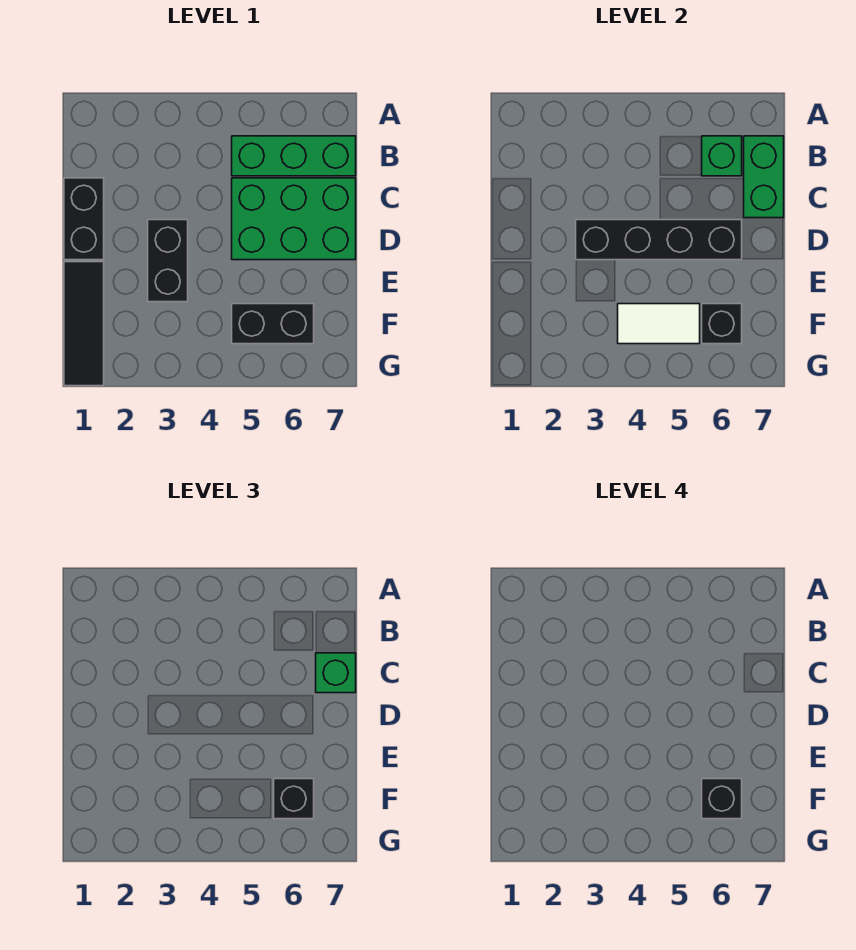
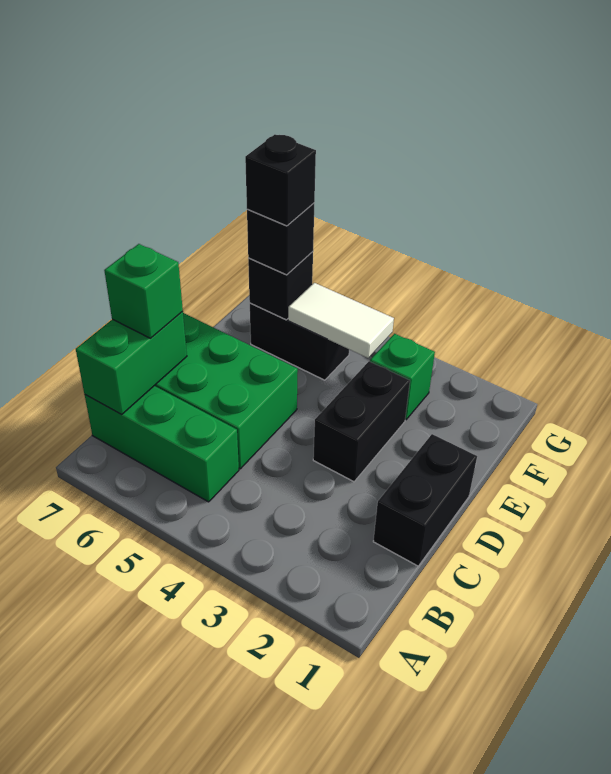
green brick B6 level 2 -> green brick F3 level 1
black brick D3:D6 level 2 -> none
black tile E1:G1 level 1 -> none

